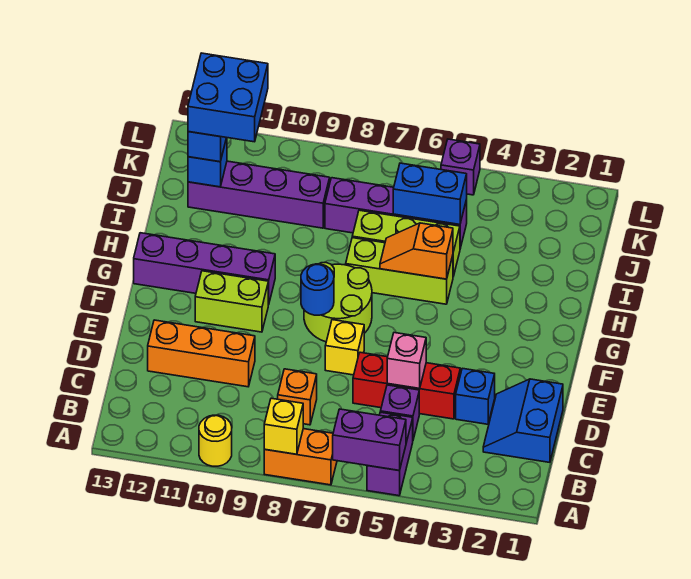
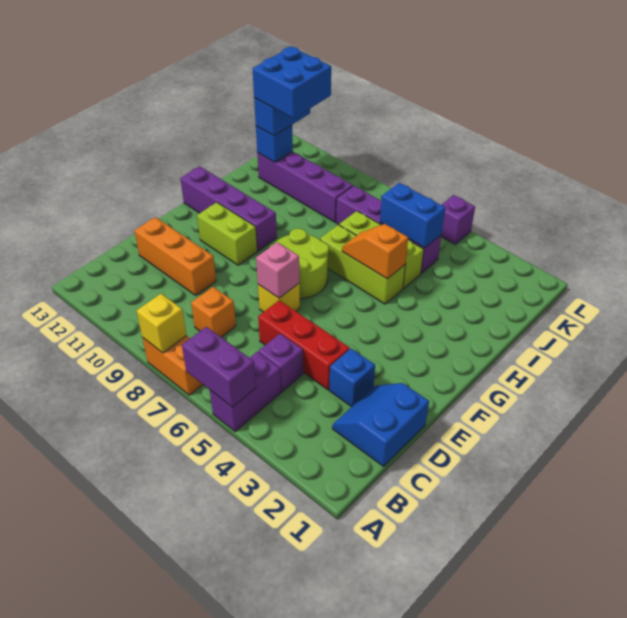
yellow round brick A10 level 1 -> none
pink brick D5 level 2 -> pink brick E7 level 2
blue round brick F8 level 2 -> none

